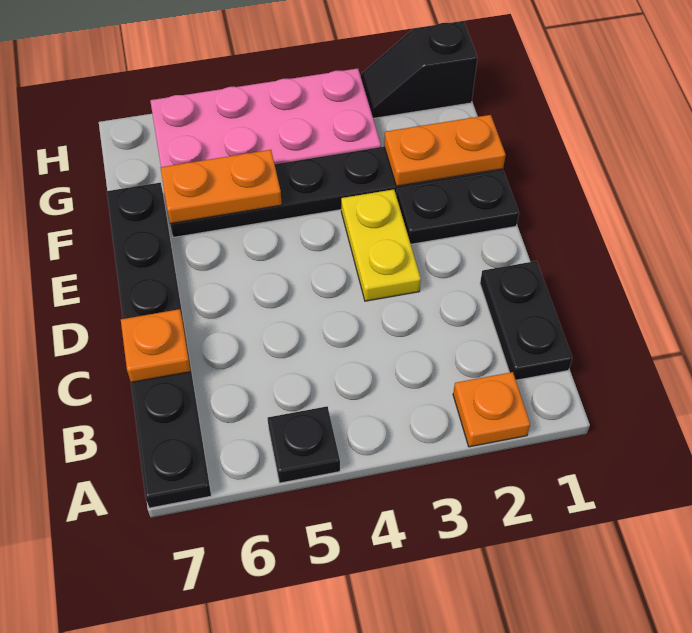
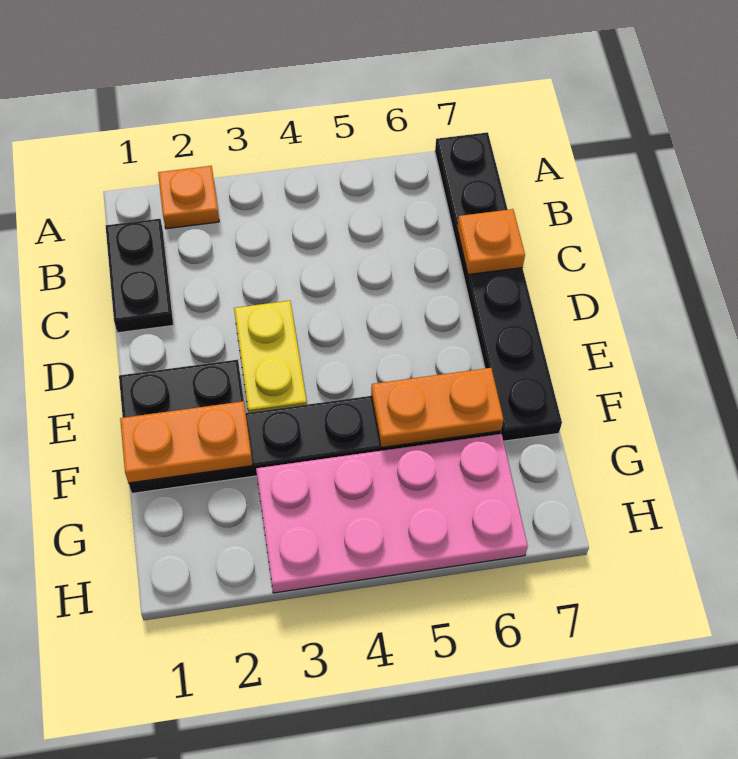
black plate A5 level 1 -> none
black slope H1:H2 level 1 top 1 -> none

